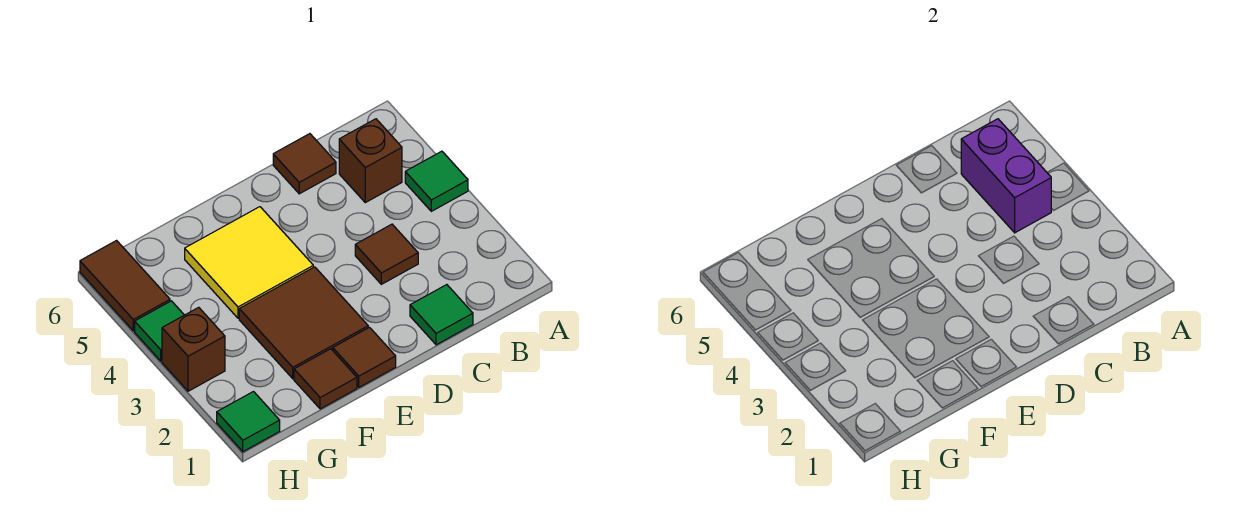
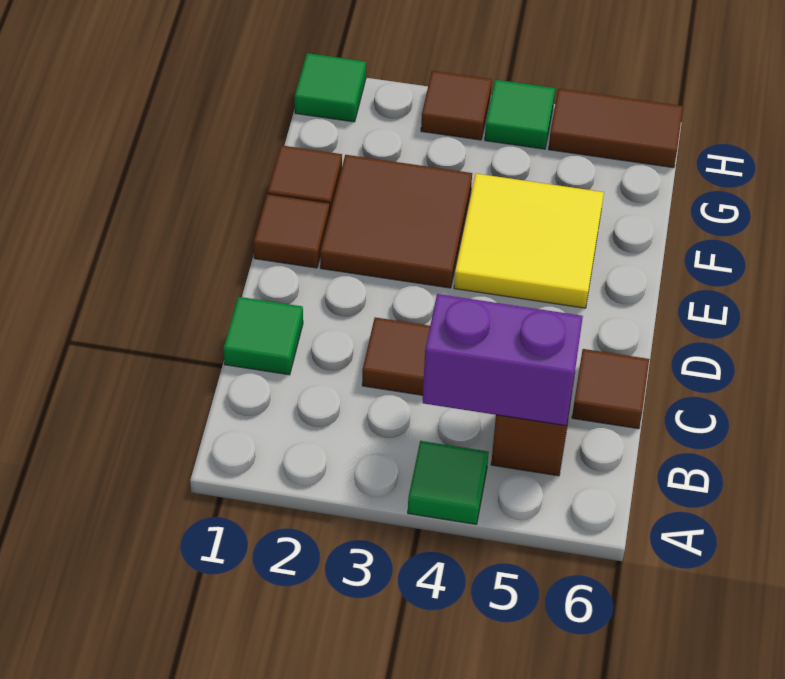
brown brick H3 level 1 -> brown tile H3 level 1

